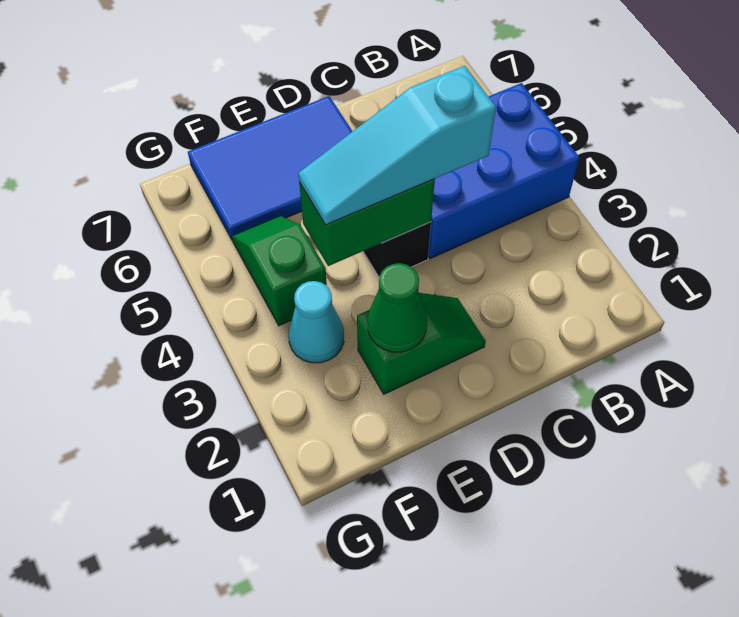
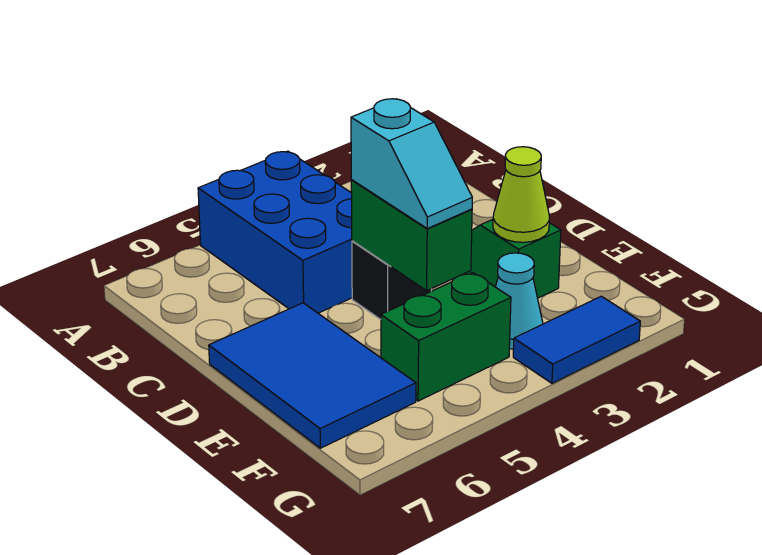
cyan slope C4:E4 level 3 top C -> cyan slope D4:E4 level 3 top D
green cone E2 level 2 -> lime cone E2 level 2
green slope F4:F5 level 1 top 4 -> green brick F4:F5 level 1
none -> blue tile G2:G3 level 1

